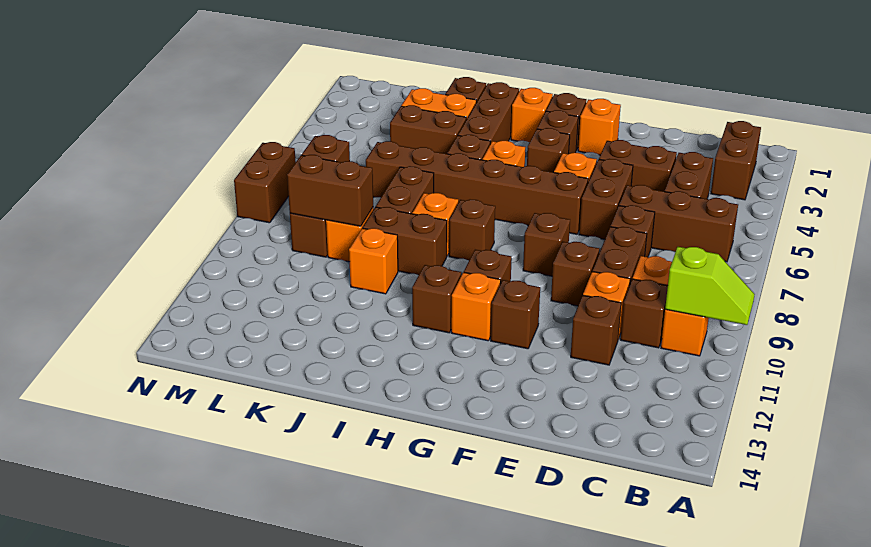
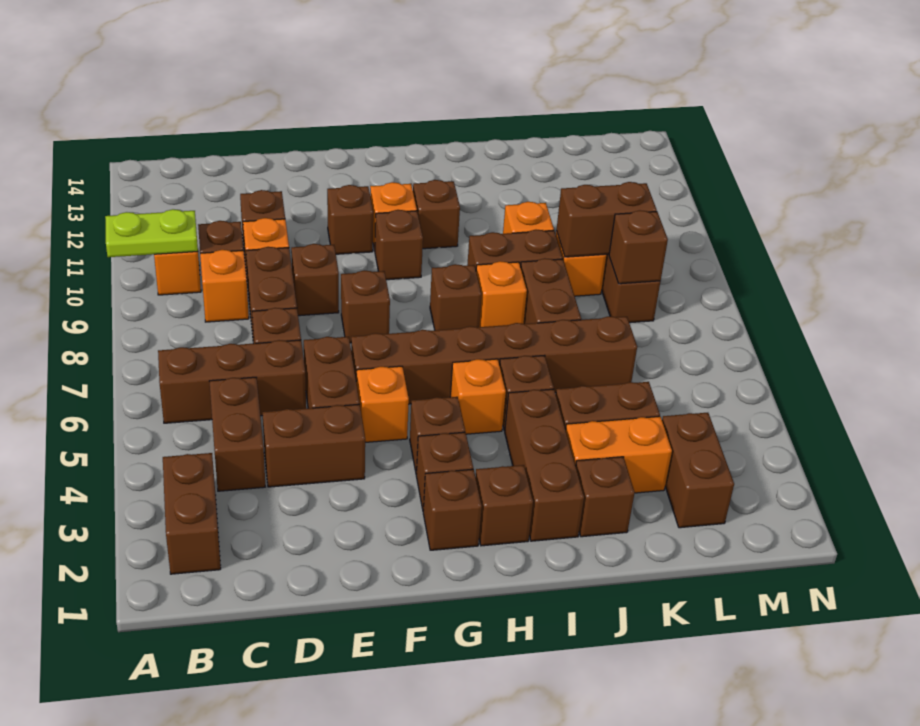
lime slope A10:B10 level 2 top B -> lime plate A10:B10 level 2
orange brick F2 level 1 -> none
orange brick H2 level 1 -> brown brick H2 level 1
brown brick N7:N8 level 1 -> brown brick L2:L3 level 1

